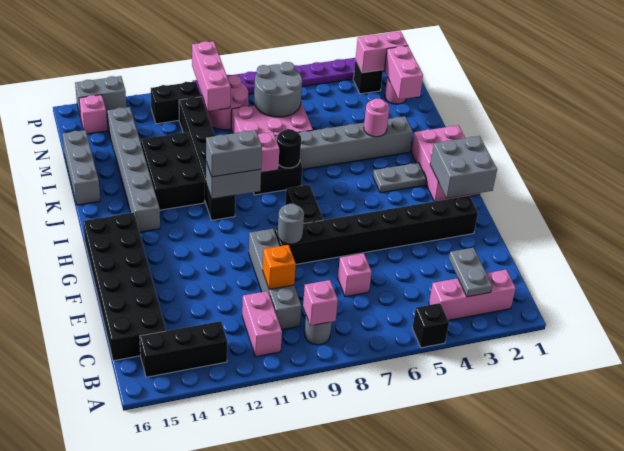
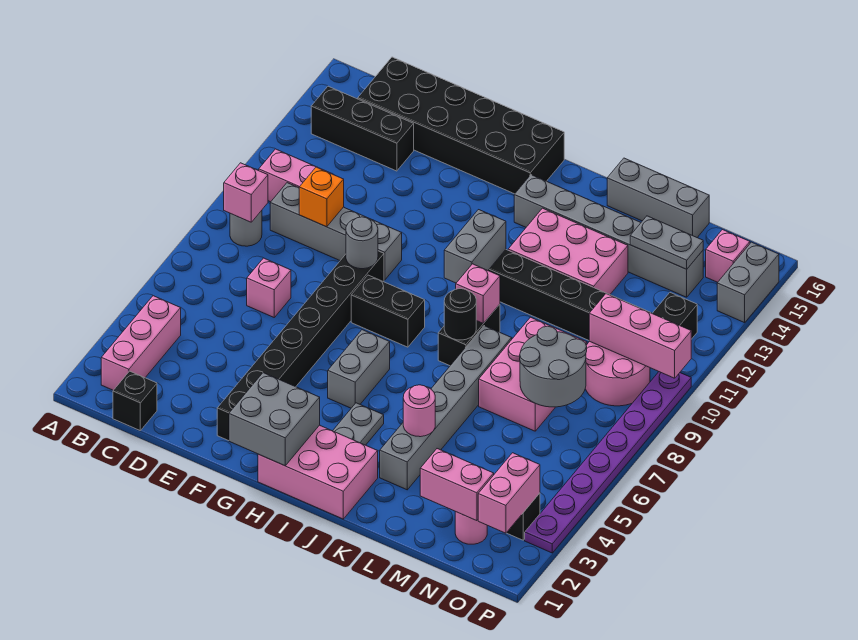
black brick A5 level 1 -> black brick C1 level 1
grey plate B3:C3 level 2 -> grey plate M14:N14 level 2
black brick B13:B15 level 1 -> black brick B14:D14 level 1
grey brick I10:I11 level 3 -> grey brick H5:H6 level 1
black brick J12:L13 level 1 -> pink brick J12:L13 level 1

